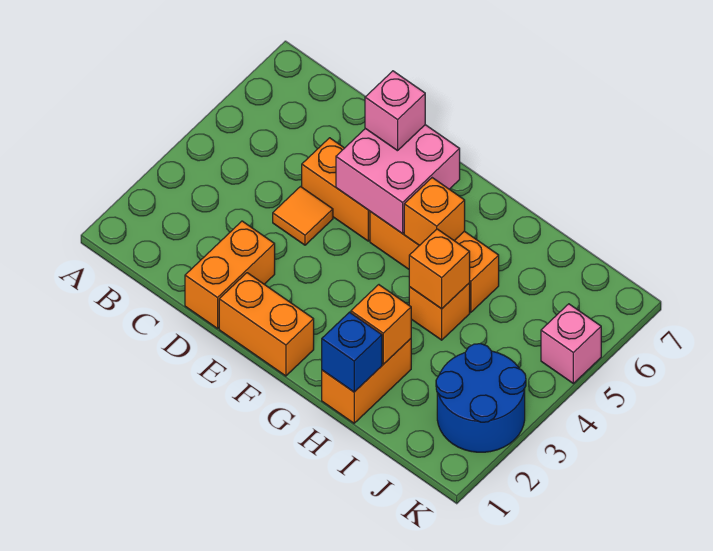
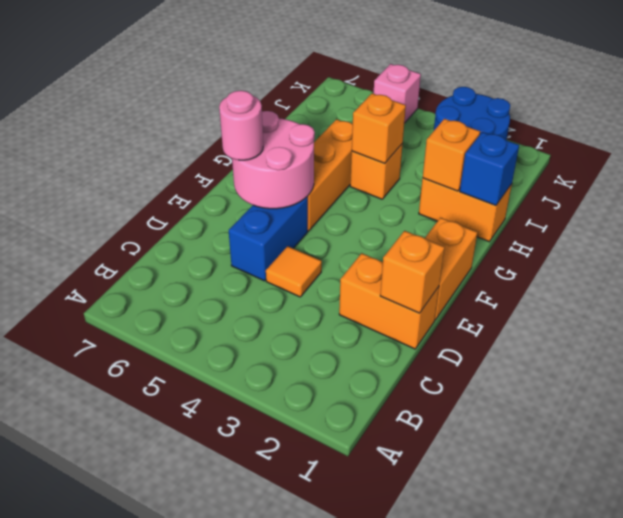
orange brick D5:E5 level 1 -> blue brick D5:E5 level 1
pink brick E5:F6 level 2 -> pink round brick E5:F6 level 2
pink brick E6 level 3 -> pink round brick E6 level 3
orange brick G5 level 2 -> orange brick D1 level 2

